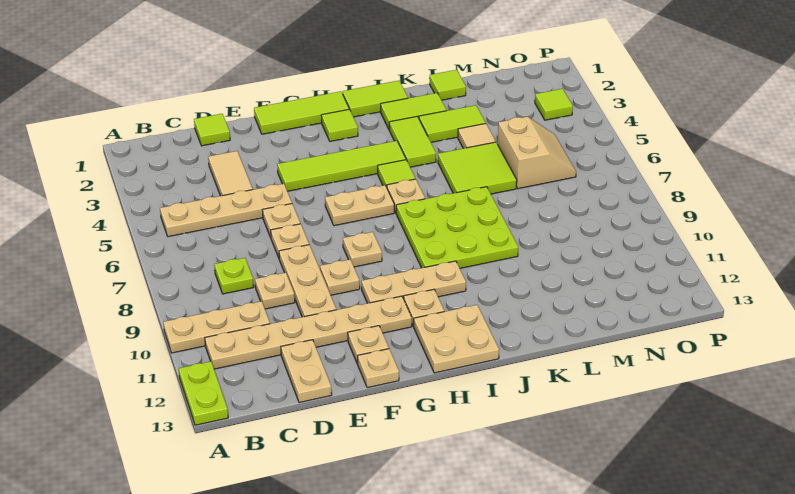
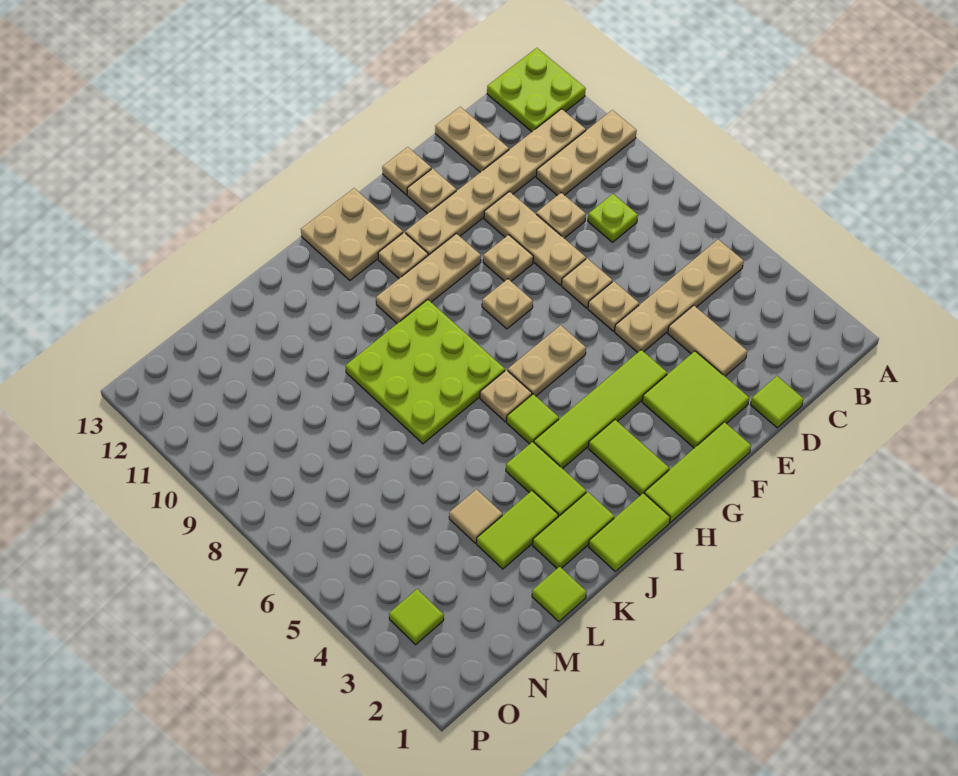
lime plate A12:A13 level 1 -> lime plate A12:B13 level 1
lime tile H2 level 1 -> lime tile H2:H3 level 1
lime tile K5:L6 level 1 -> lime tile E2:F3 level 1
tan slope M5:N6 level 1 top M -> none

